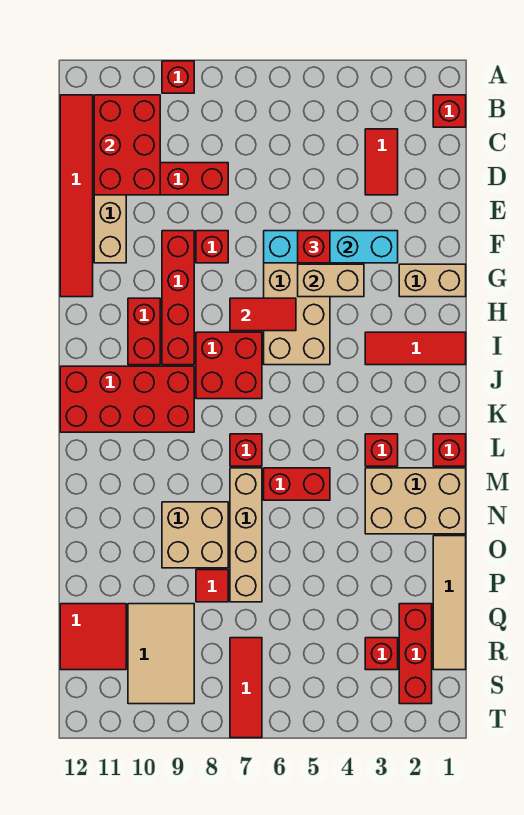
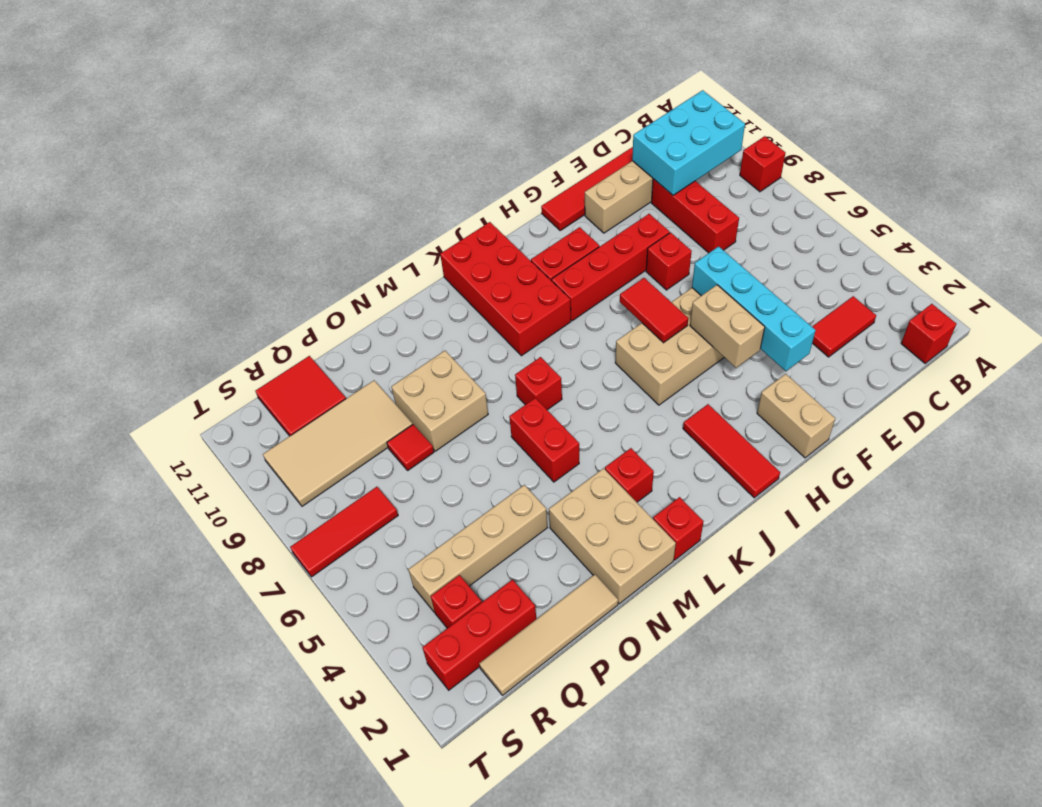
red brick B10:D11 level 2 -> cyan brick B10:D11 level 2
red brick F5 level 3 -> none
red brick I7:J8 level 1 -> none
tan brick M7:P7 level 1 -> tan brick O4:R4 level 1
tan tile Q9:S10 level 1 -> tan tile P9:S10 level 1

